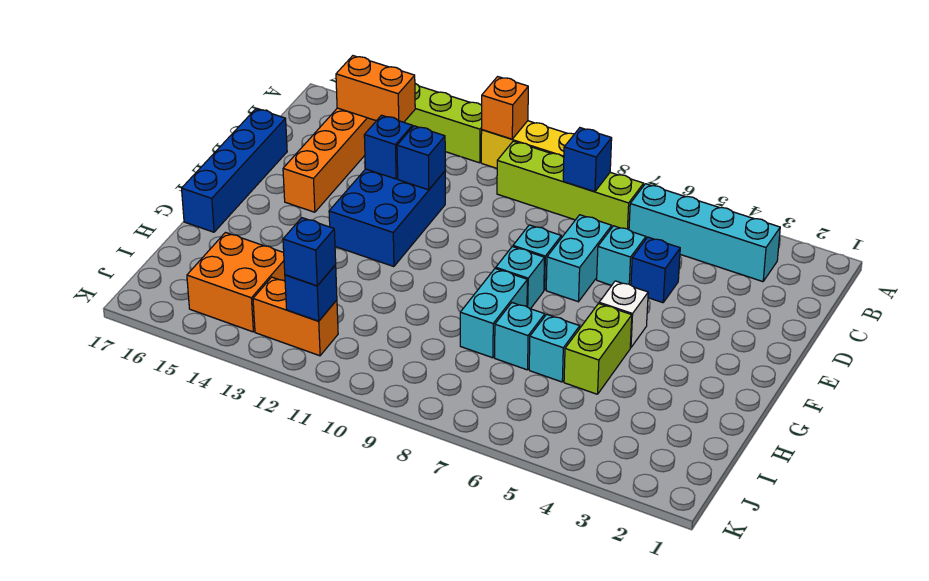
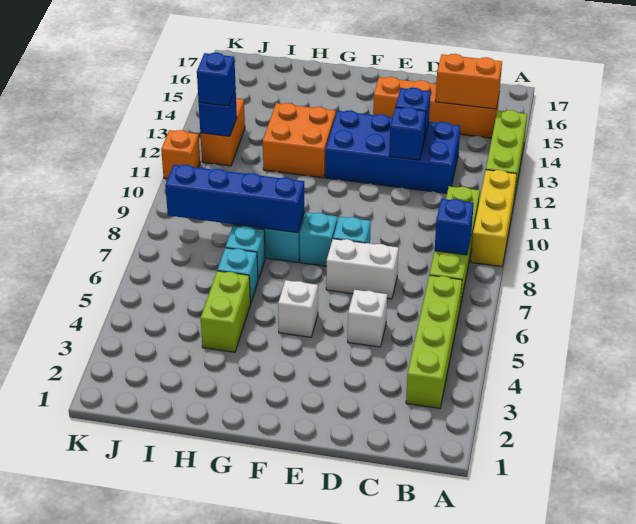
orange brick A11 level 2 -> orange brick K11 level 1
cyan brick B3:B6 level 1 -> lime brick B3:B6 level 1
orange brick B14:B15 level 2 -> orange brick B15:C15 level 2
blue brick D5 level 1 -> white brick D5 level 1
cyan brick D6 level 1 -> none
cyan brick D7:E7 level 1 -> white brick D7:E7 level 1
blue brick D12:F13 level 1 -> blue brick C12:F13 level 1
blue brick D17:G17 level 1 -> blue brick G8:J8 level 2
lime brick G5:H5 level 1 -> lime brick H4:H5 level 1
orange brick I14:J15 level 1 -> orange brick G12:H13 level 1

